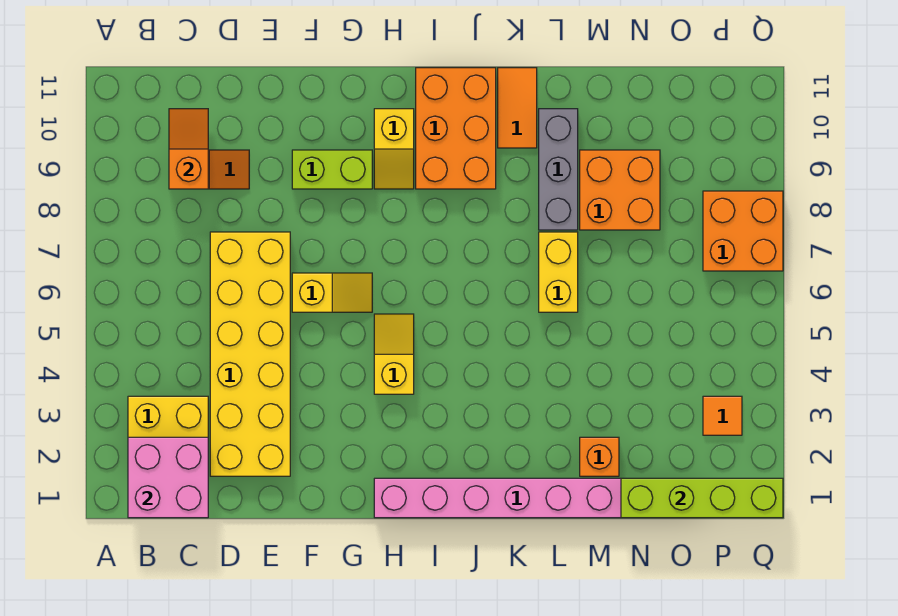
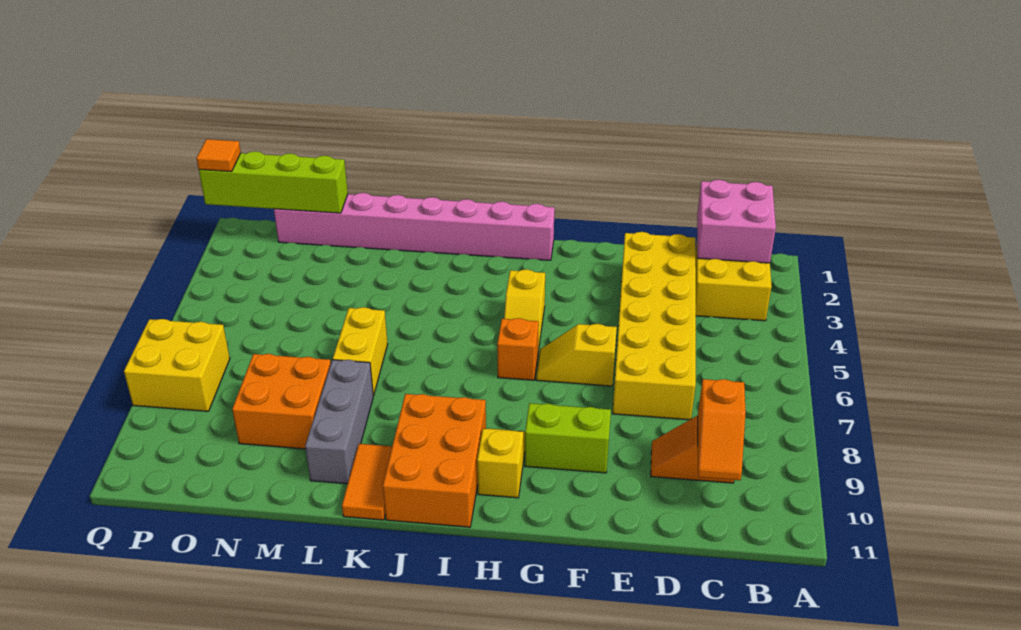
orange brick M2 level 1 -> orange brick H6 level 1
orange tile P3 level 1 -> orange tile Q1 level 3
orange brick P7:Q8 level 1 -> yellow brick P7:Q8 level 1

